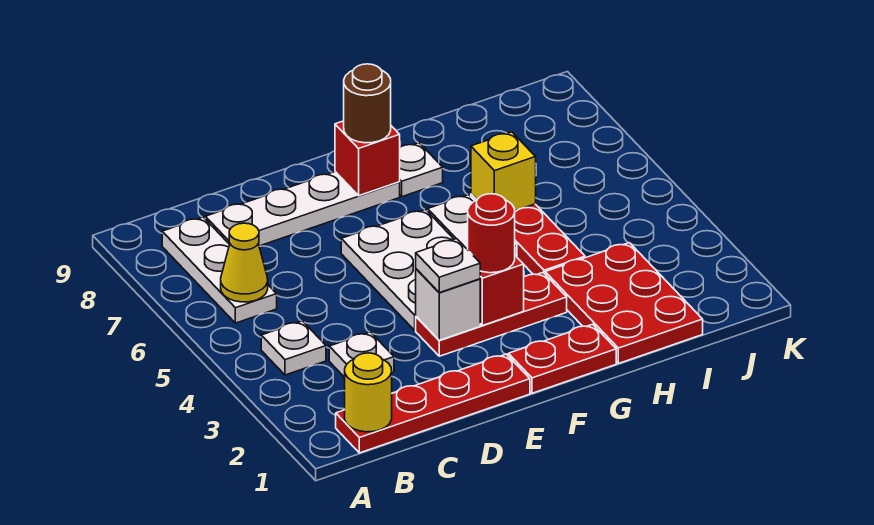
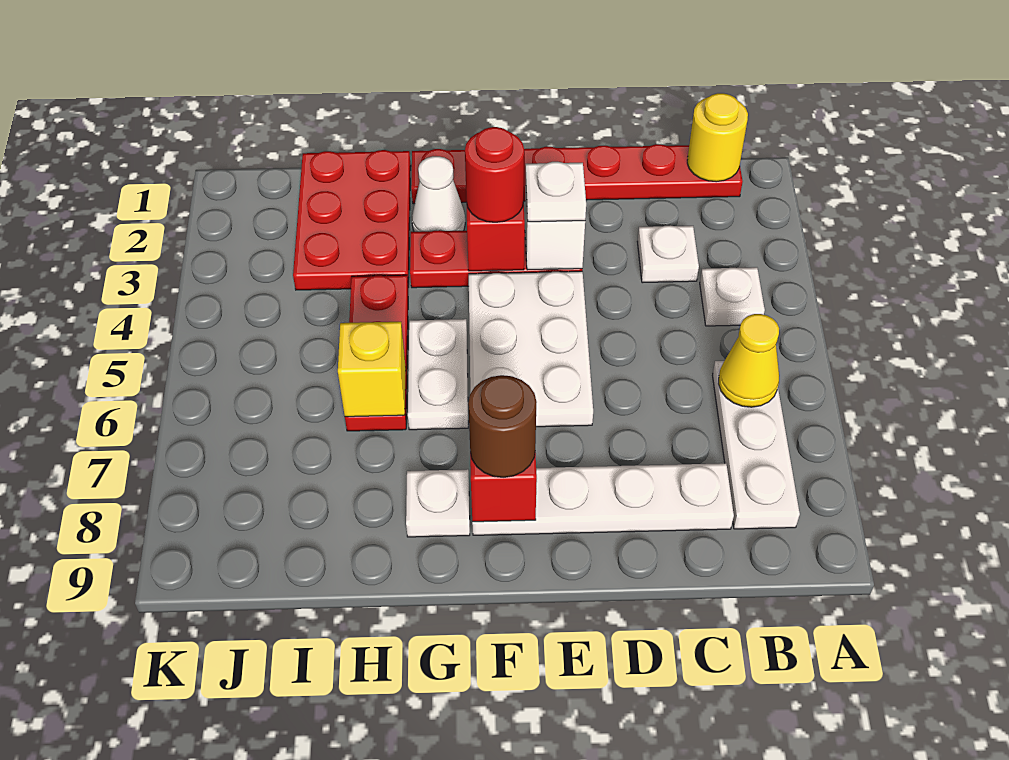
none -> white cone G2 level 1

